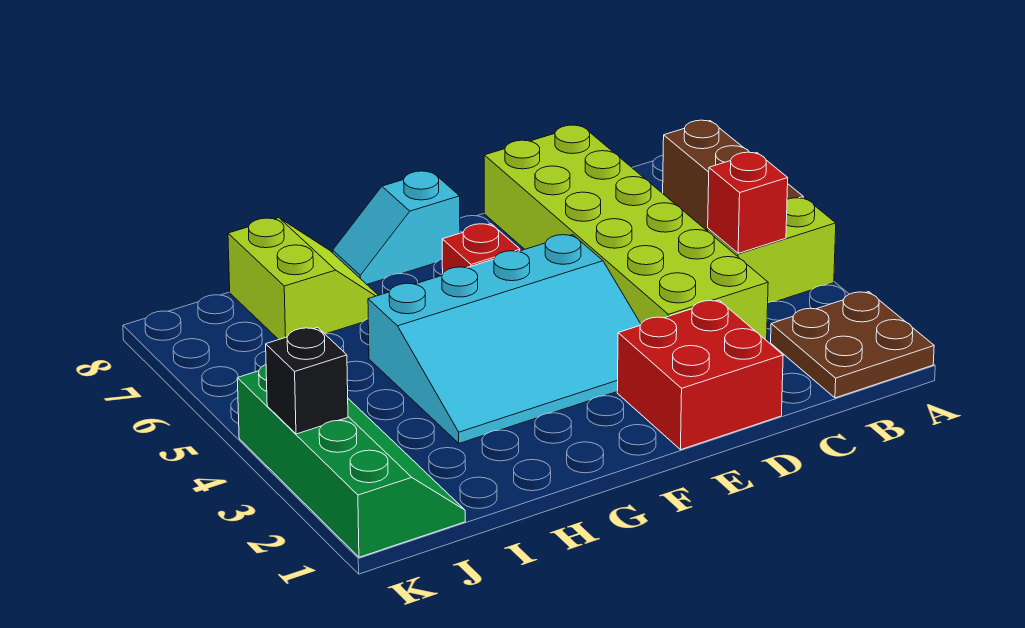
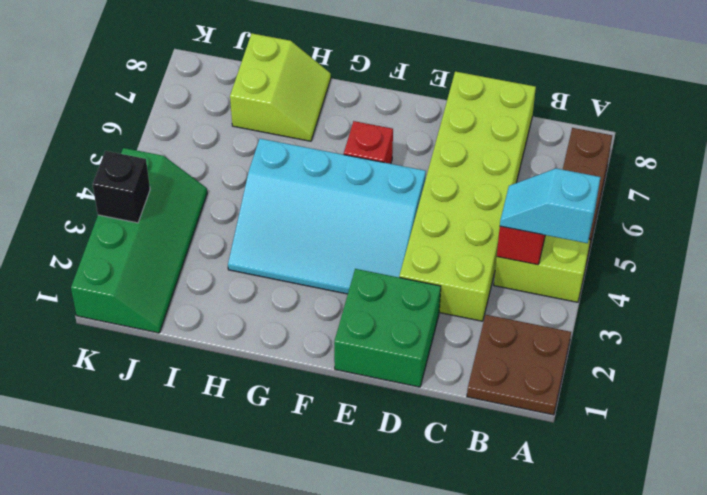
red brick D1:E2 level 1 -> green brick D1:E2 level 1
cyan slope F8:G8 level 1 top F -> cyan slope A4:B4 level 3 top A

